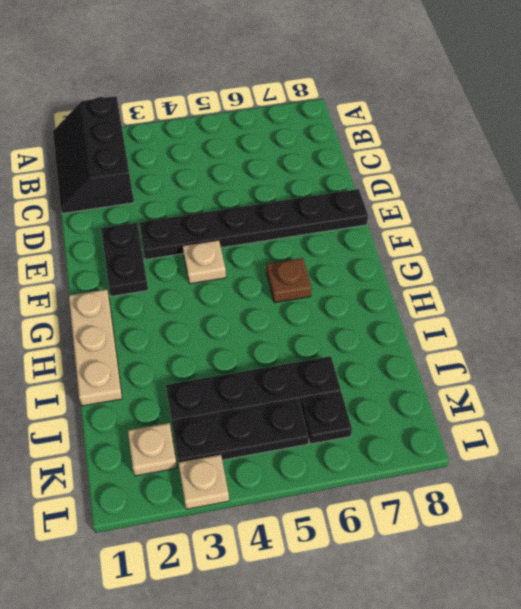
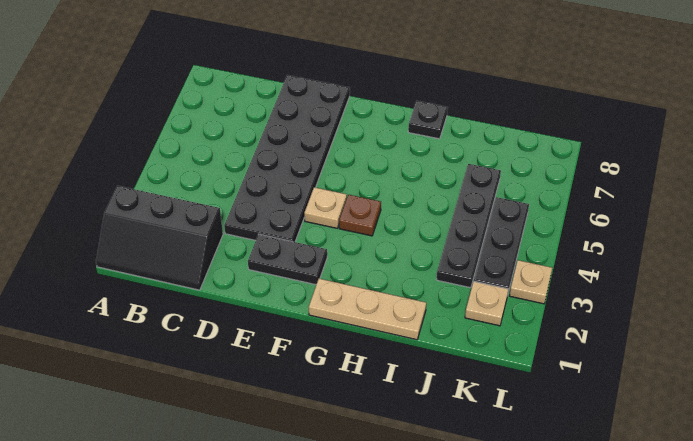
black plate E3:E8 level 1 -> black plate D3:E8 level 1
brown plate G6 level 1 -> brown plate G4 level 1
black plate K6 level 1 -> black plate H8 level 1

